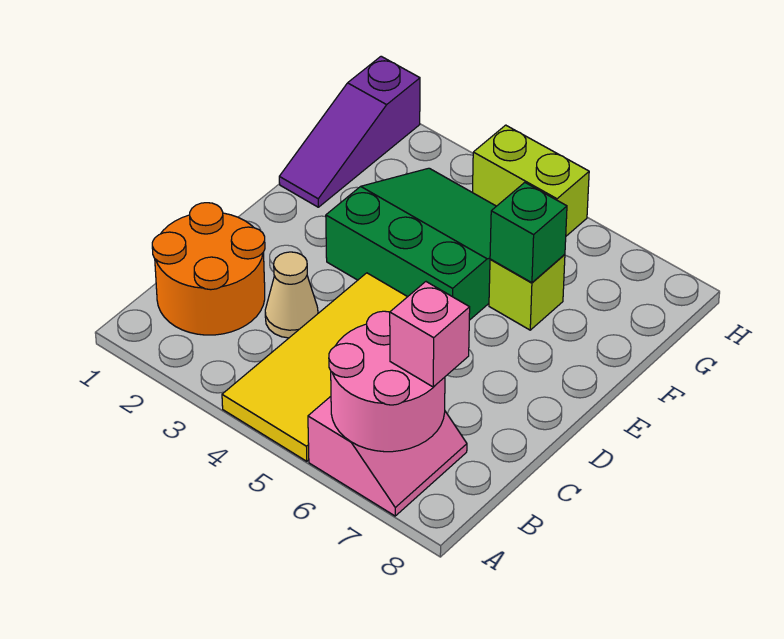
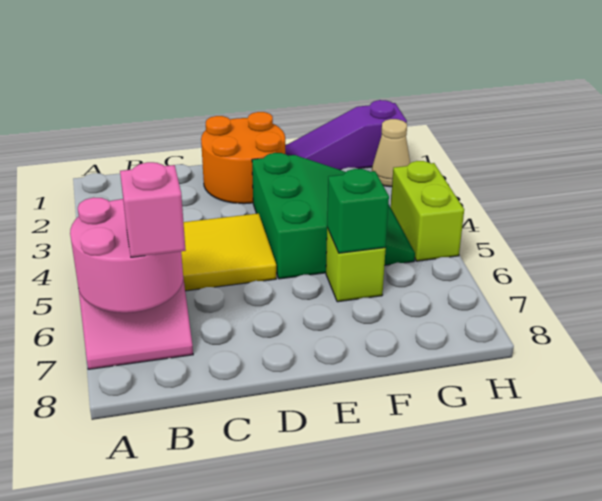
orange round brick B1:C2 level 1 -> orange round brick D1:E2 level 1
tan cone C3 level 1 -> tan cone H2 level 1

